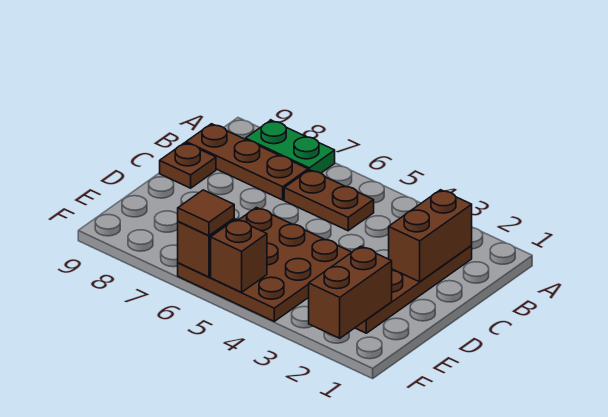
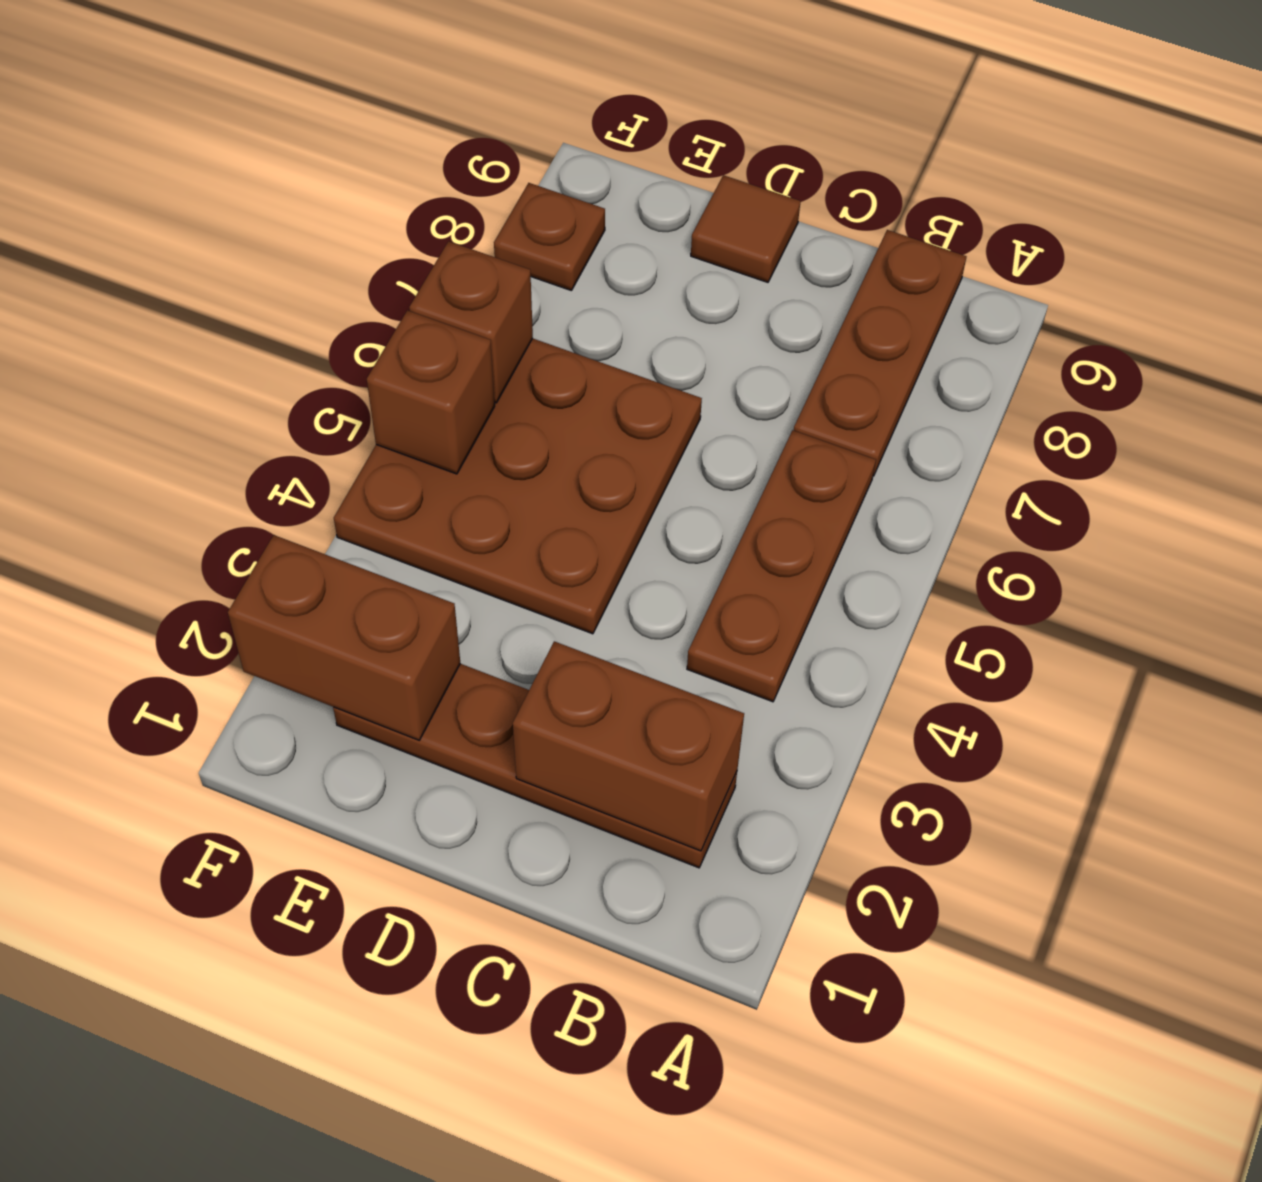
green plate A7:A8 level 1 -> none
brown plate B5:B6 level 1 -> brown plate B4:B6 level 1
brown plate C9 level 1 -> brown plate F8 level 1
brown tile F6 level 3 -> brown tile D9 level 1

